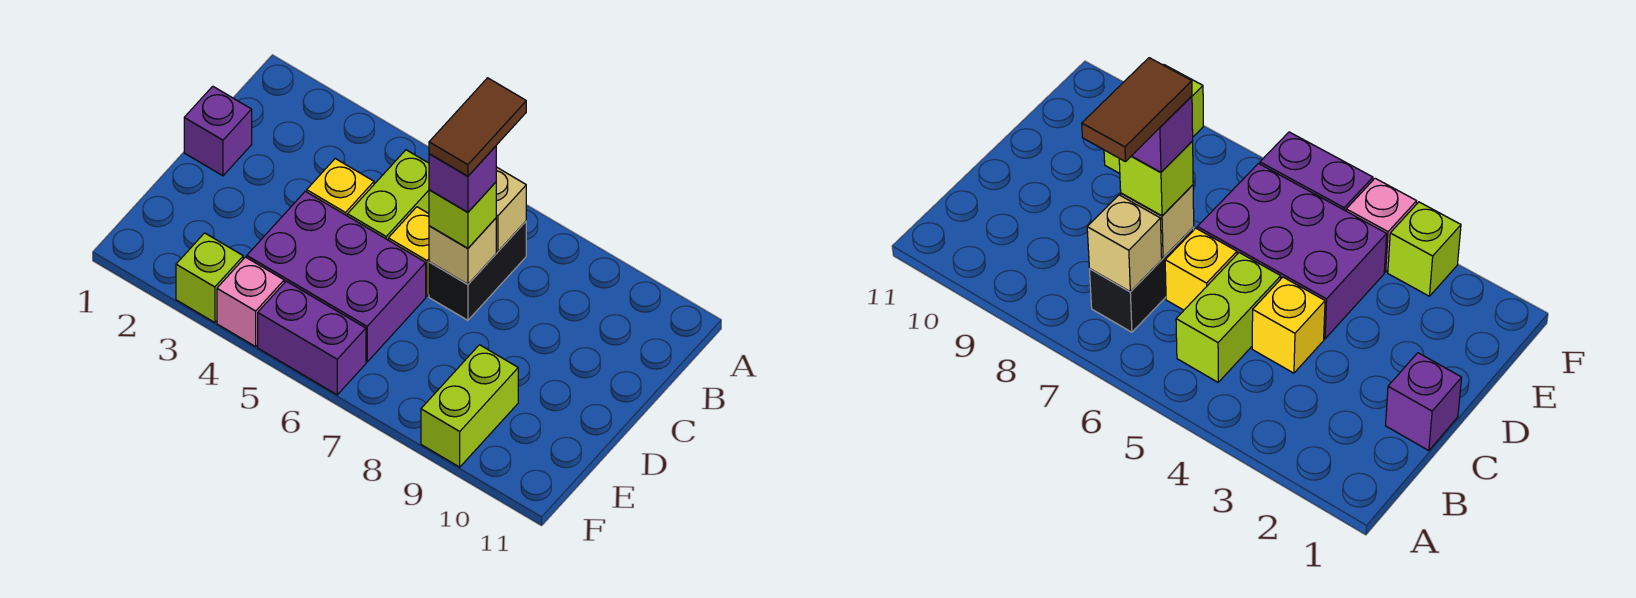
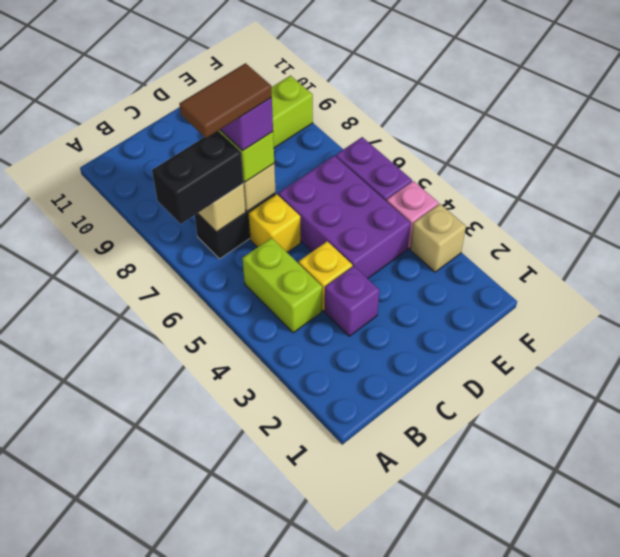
none -> black brick A7:B7 level 3
lime brick B5:C5 level 1 -> lime brick B4:B5 level 1
purple brick C1 level 1 -> purple brick C3 level 1
lime brick F3 level 1 -> tan brick F3 level 1

